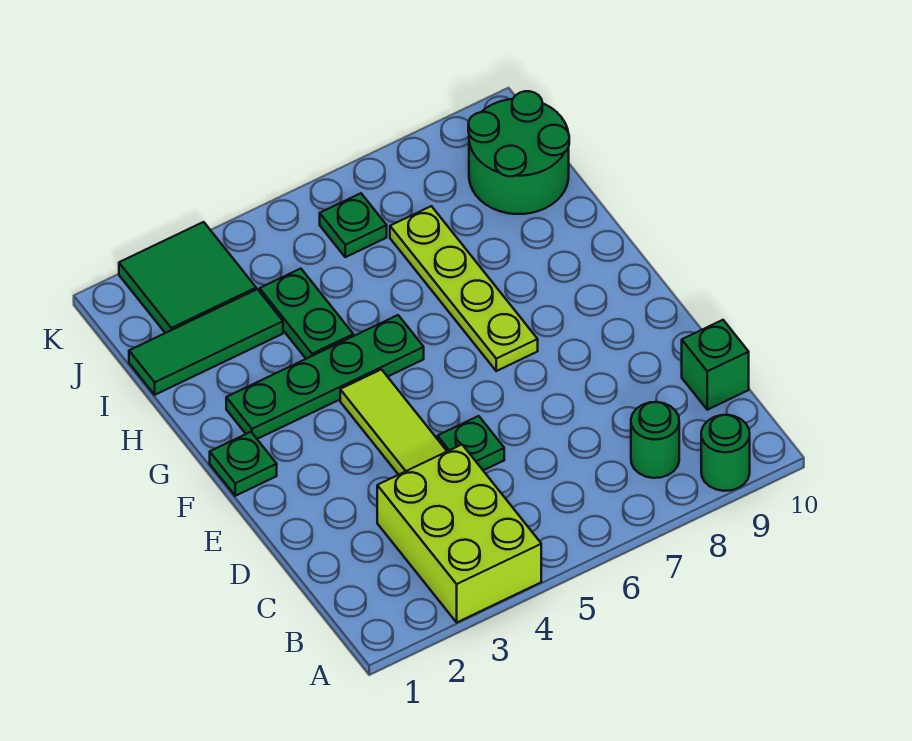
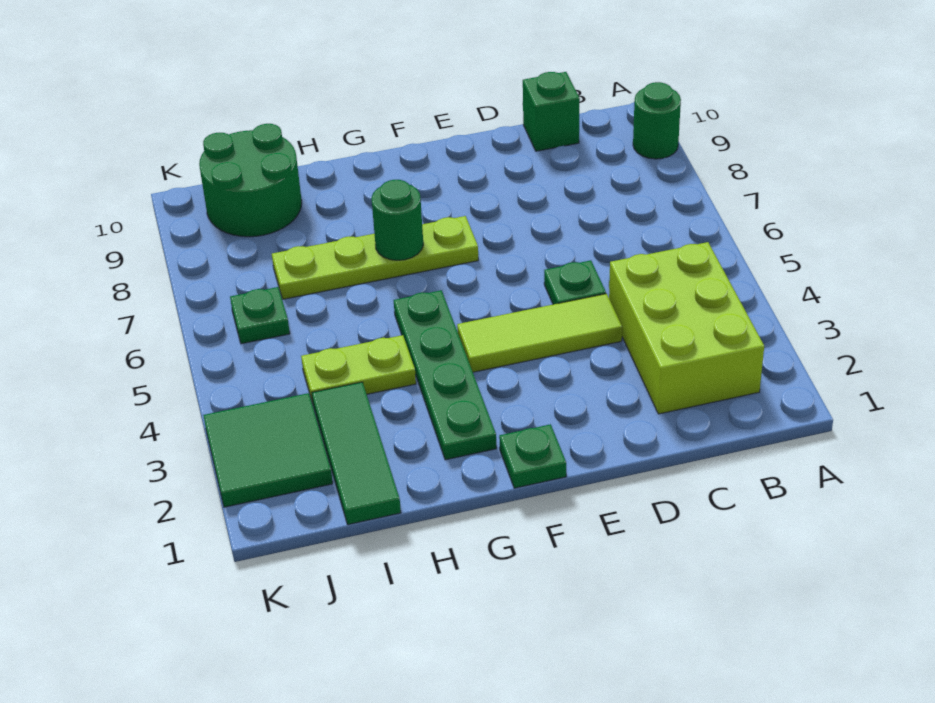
lime brick A3:C4 level 1 -> lime brick B2:C4 level 1
green round brick B8 level 1 -> green round brick G7 level 2
green plate H4:I4 level 1 -> lime plate H4:I4 level 1

